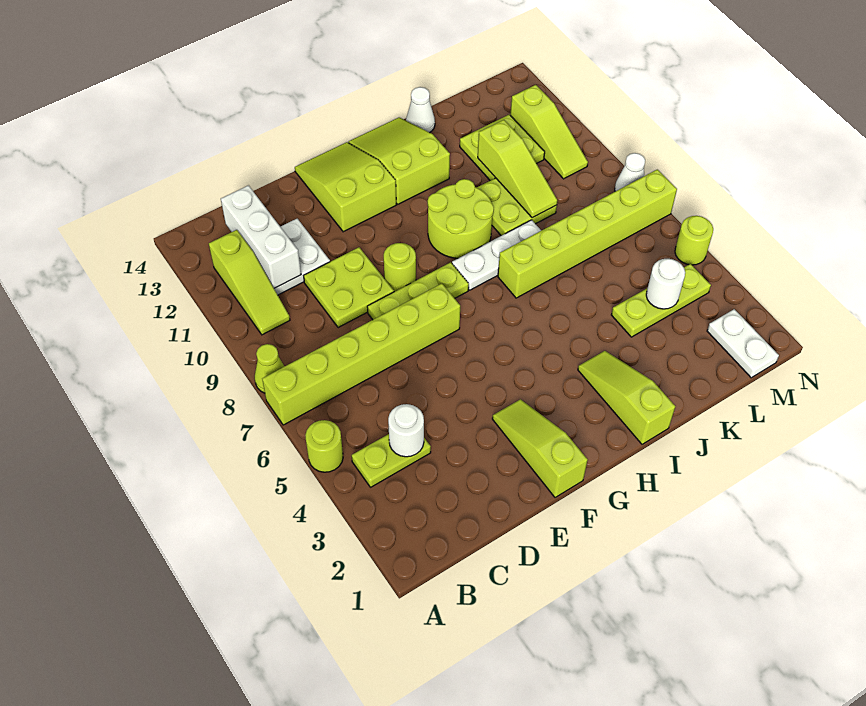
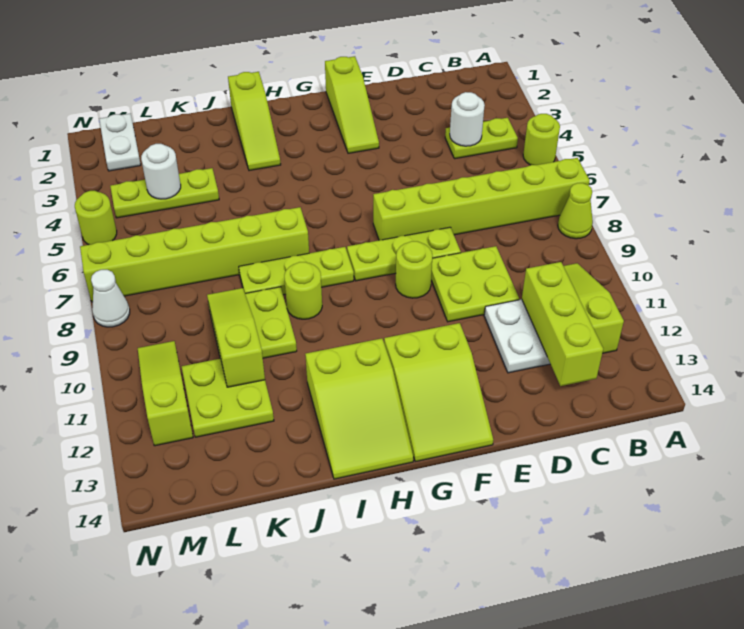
white brick C11:C13 level 2 -> lime brick C11:C13 level 2
white plate H8:J8 level 1 -> lime plate H8:J8 level 1
lime round brick H9:I10 level 1 -> lime round brick I9 level 1
white cone J14 level 1 -> none

